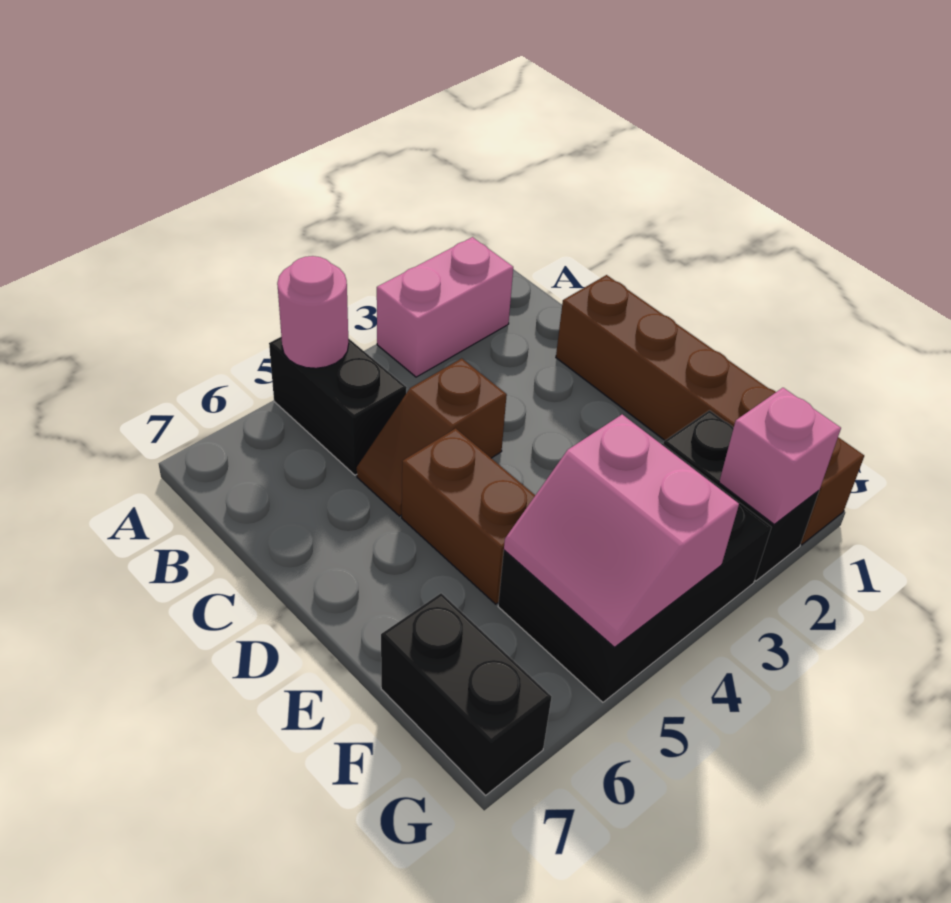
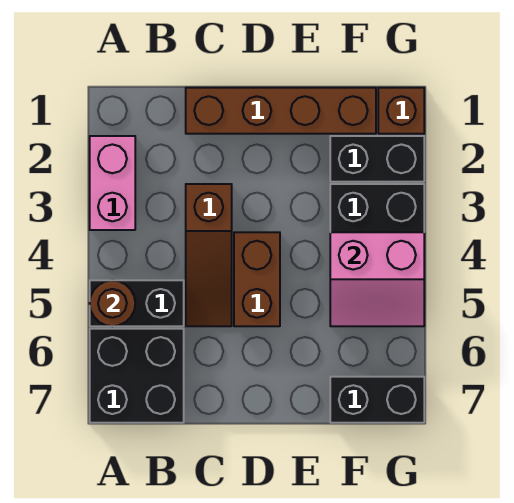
pink round brick A5 level 2 -> brown round brick A5 level 2
none -> black brick A6:B7 level 1
brown slope C4:C5 level 1 top 4 -> brown slope C3:C5 level 1 top 3
brown brick D5:E5 level 1 -> brown brick D4:D5 level 1
pink brick G2 level 2 -> none

